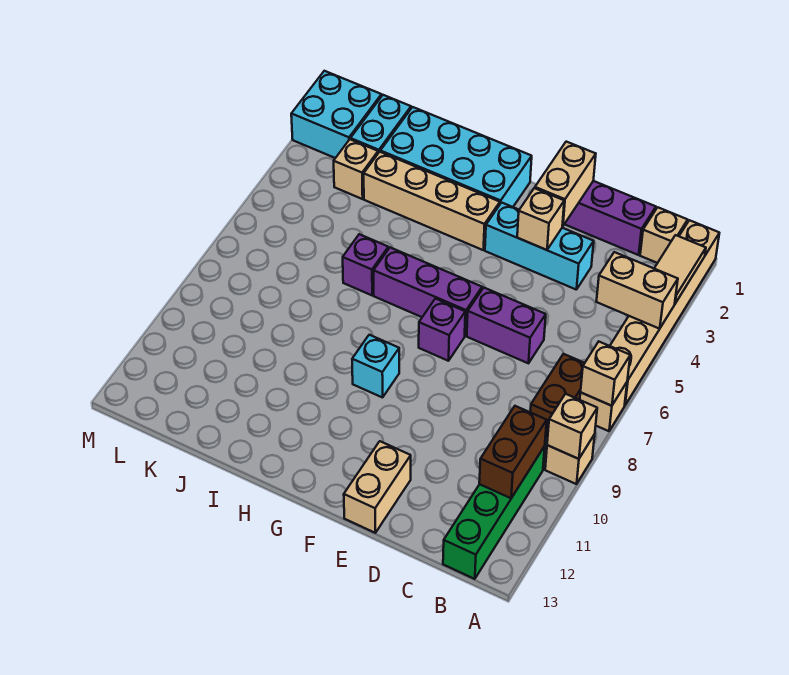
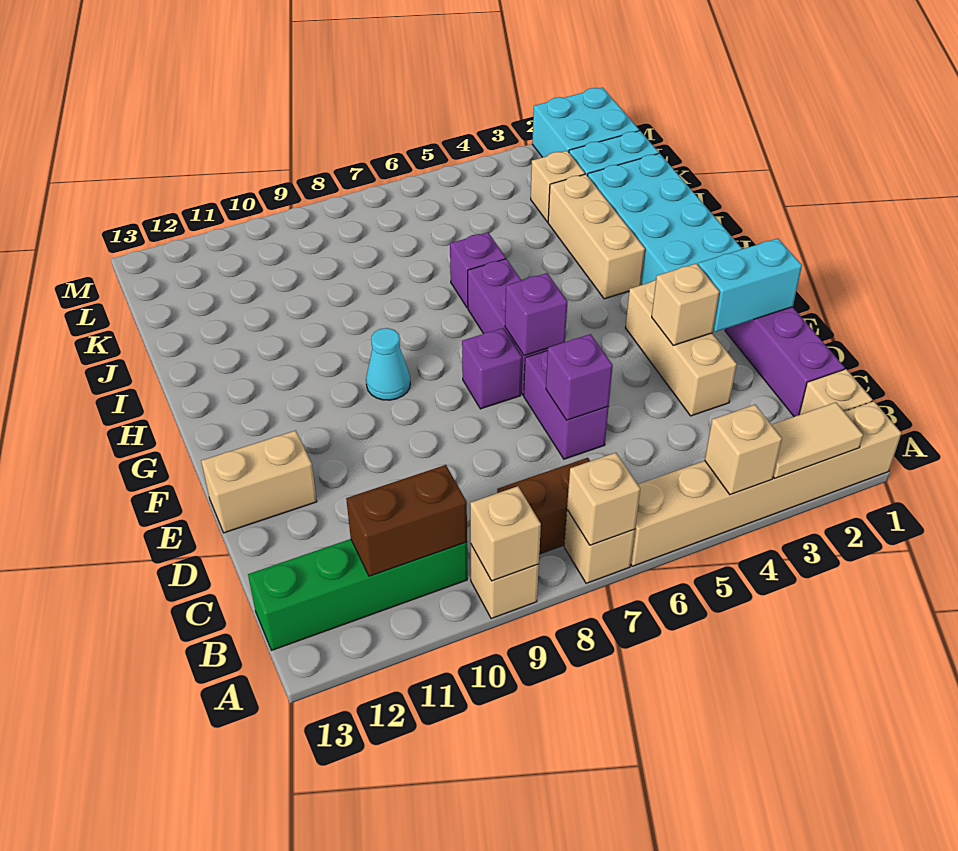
tan brick A4:B4 level 2 -> tan brick A4 level 2
cyan brick D3:F3 level 1 -> tan brick D3:F3 level 1
none -> purple brick D6 level 2
tan brick E1:E2 level 2 -> cyan brick E1:E2 level 2
none -> purple brick F6 level 2
tan brick G3:J3 level 1 -> tan brick H3:J3 level 1
cyan brick G9 level 1 -> cyan cone G9 level 1

